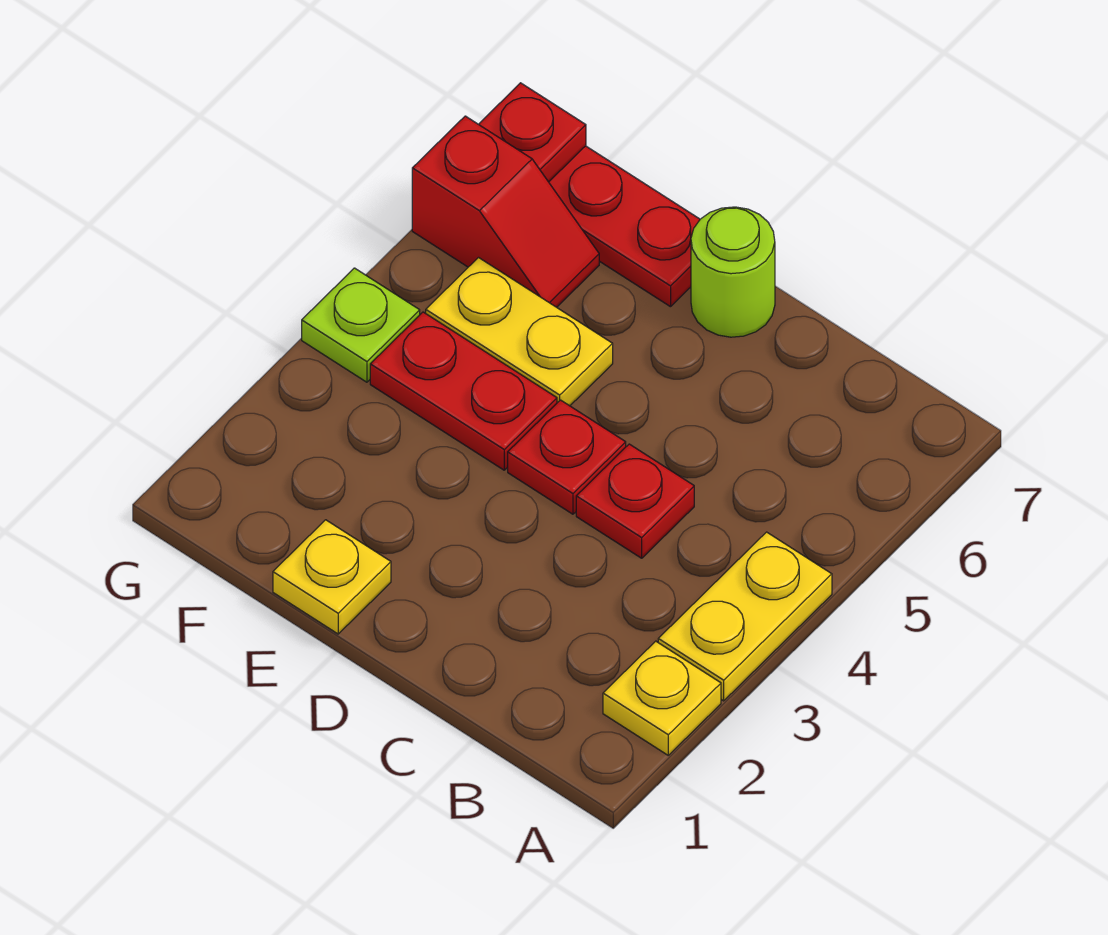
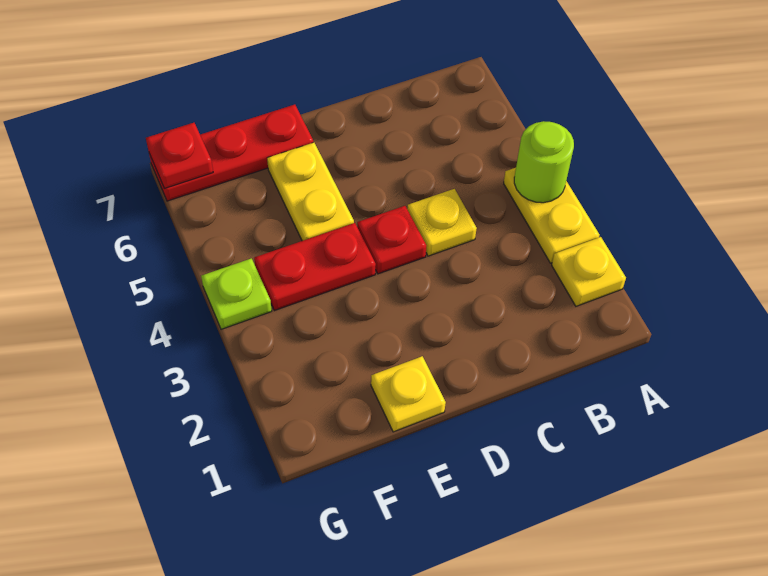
red plate C4 level 1 -> yellow plate C4 level 1
lime round brick D7 level 1 -> lime round brick A4 level 2
yellow plate E5:F5 level 1 -> yellow plate E5:E6 level 1
red slope F6:G6 level 1 top G -> none

